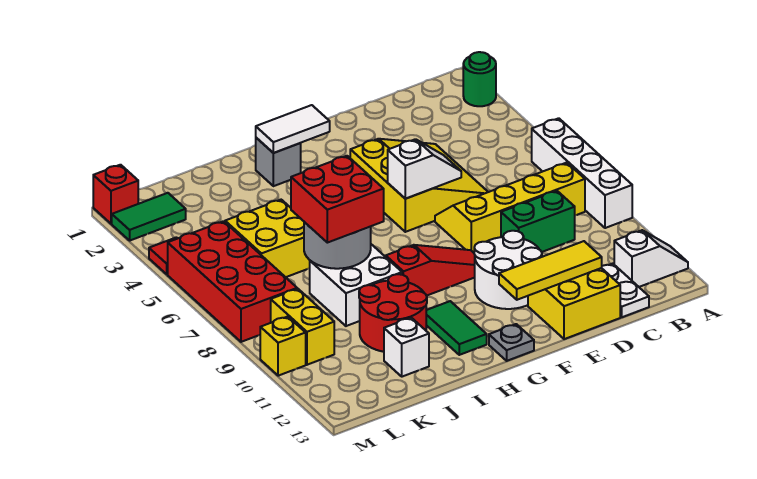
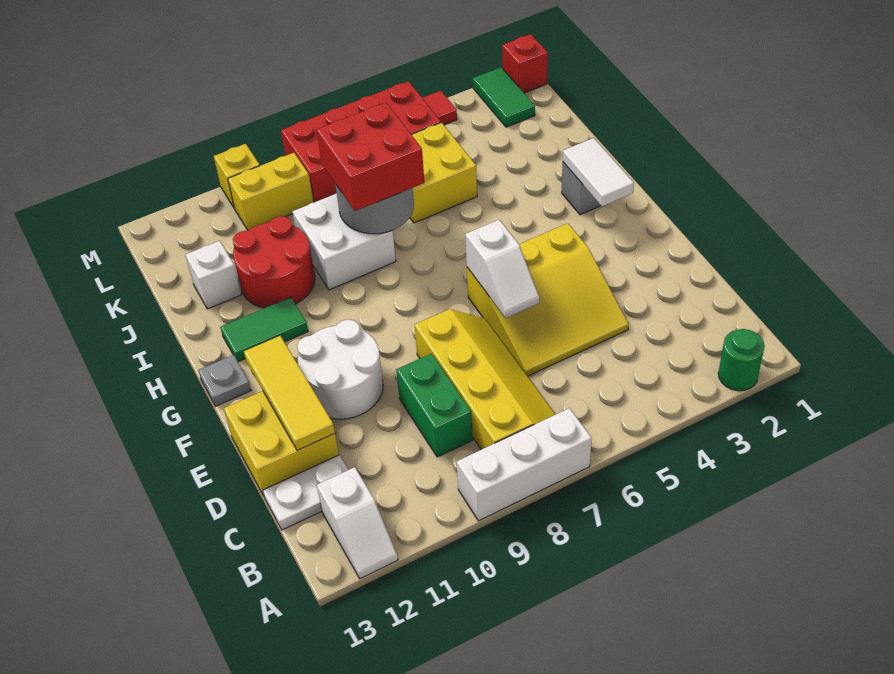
white brick A6:A9 level 1 -> white brick A7:A9 level 1
red slope F9:H9 level 1 top H -> none

